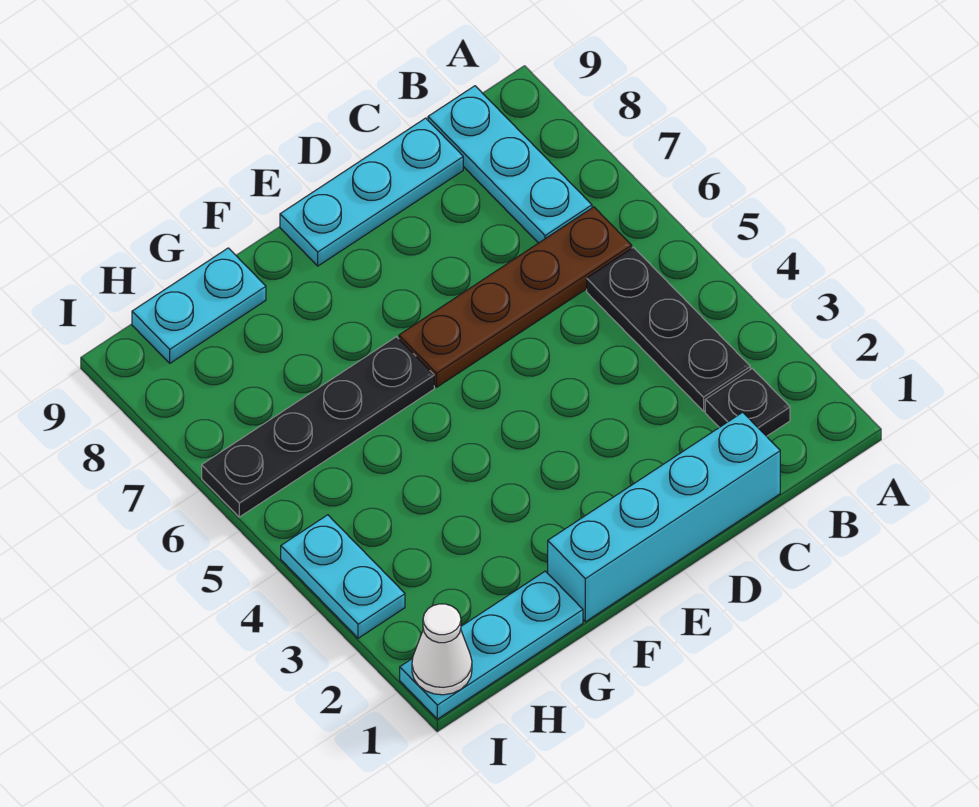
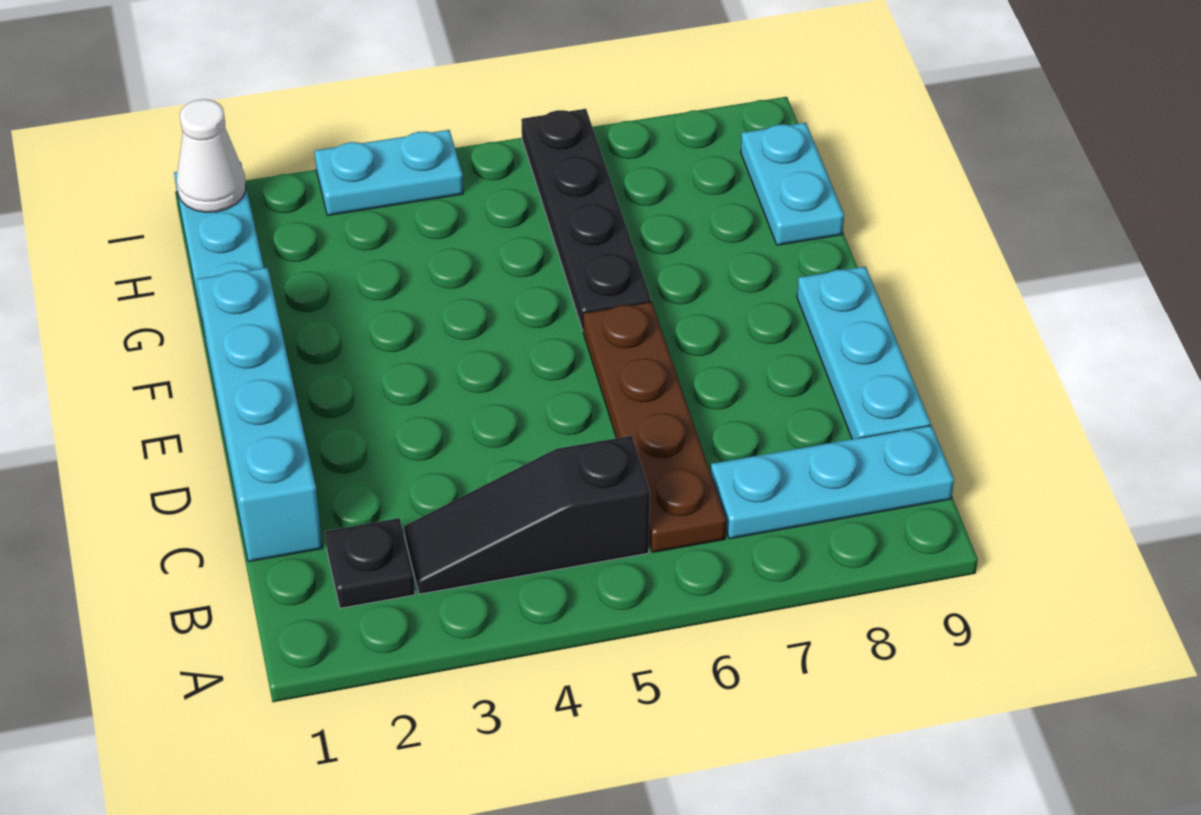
black plate B3:B5 level 1 -> black slope B3:B5 level 1 top 5

